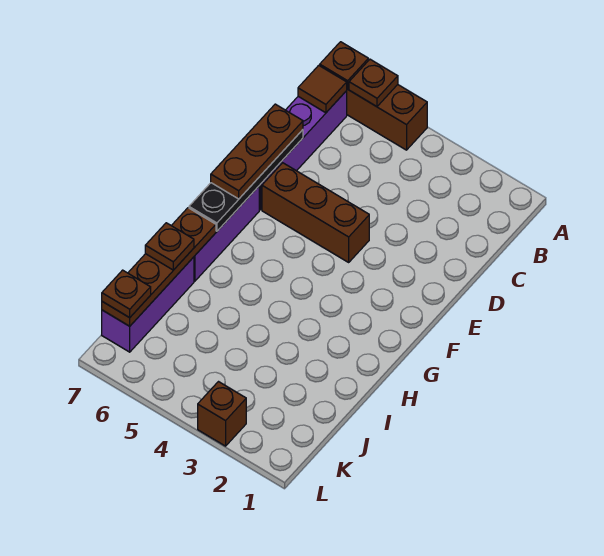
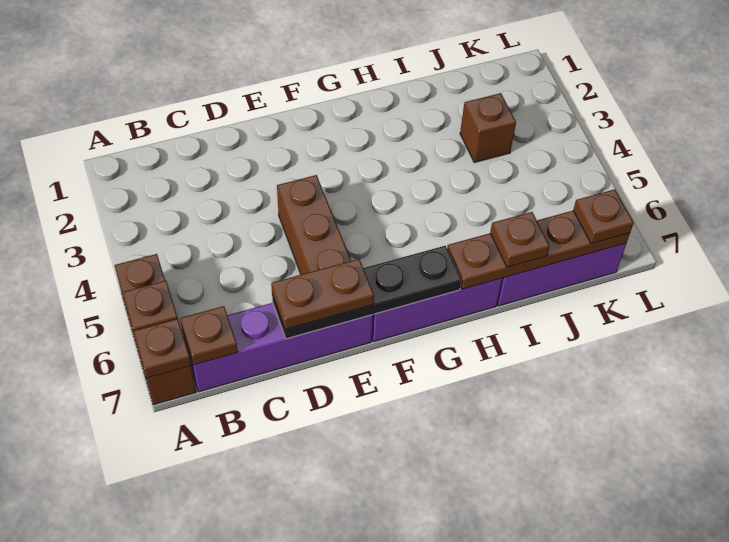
brown tile B7 level 2 -> brown plate B7 level 2
brown plate D7:F7 level 3 -> brown plate D7:E7 level 3
brown brick L3 level 1 -> brown brick J3 level 1

